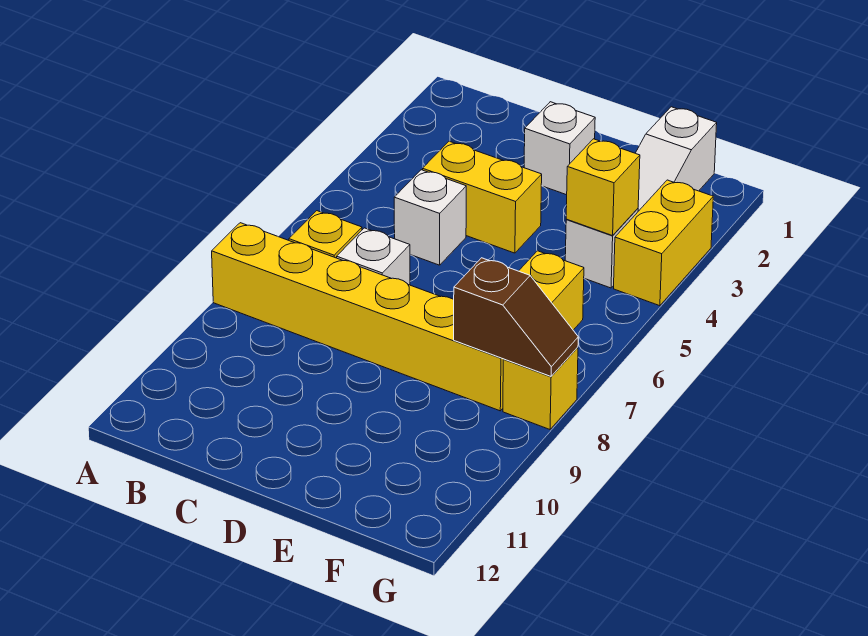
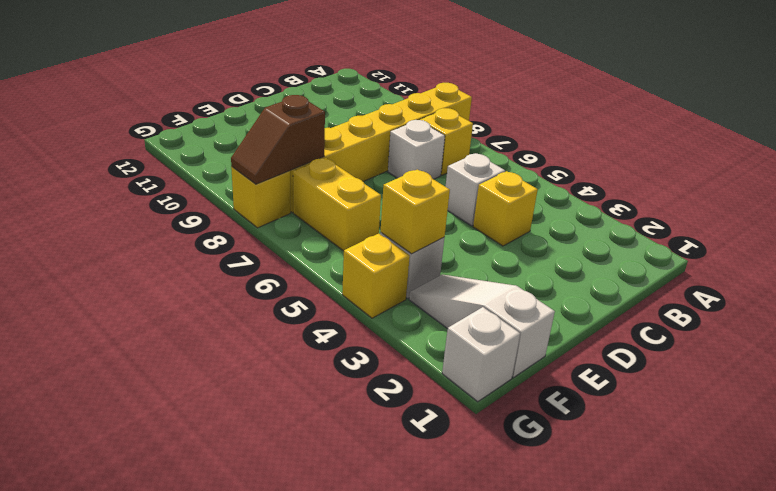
yellow brick C4:D4 level 1 -> yellow brick C4 level 1
white brick D2 level 1 -> white brick G1 level 1
yellow brick G3:G4 level 1 -> yellow brick G4 level 1

